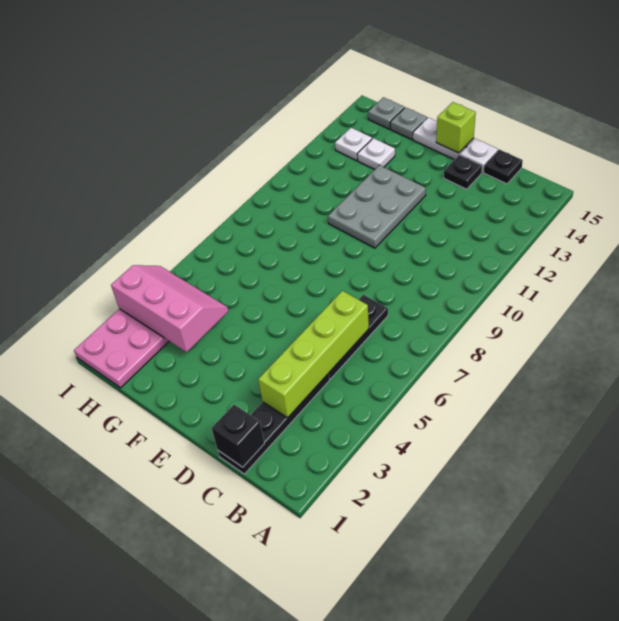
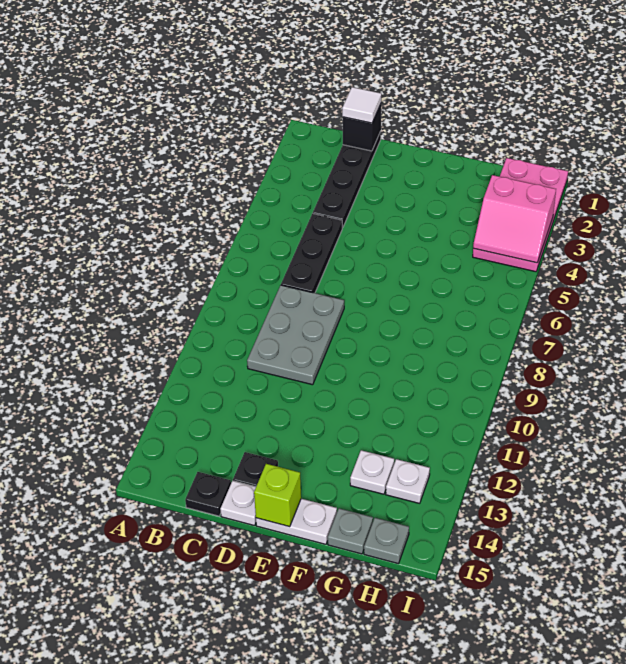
none -> white tile C1 level 3
lime brick C3:C6 level 2 -> none
grey plate E10:F12 level 1 -> grey plate C8:D10 level 1
pink slope G3:I4 level 2 top 3 -> pink slope H3:I4 level 2 top 3

